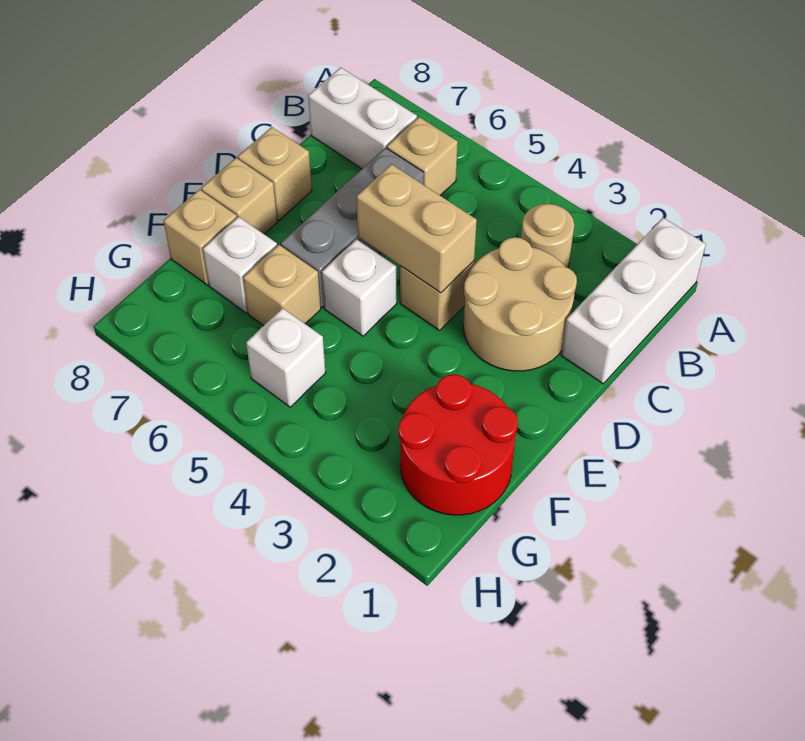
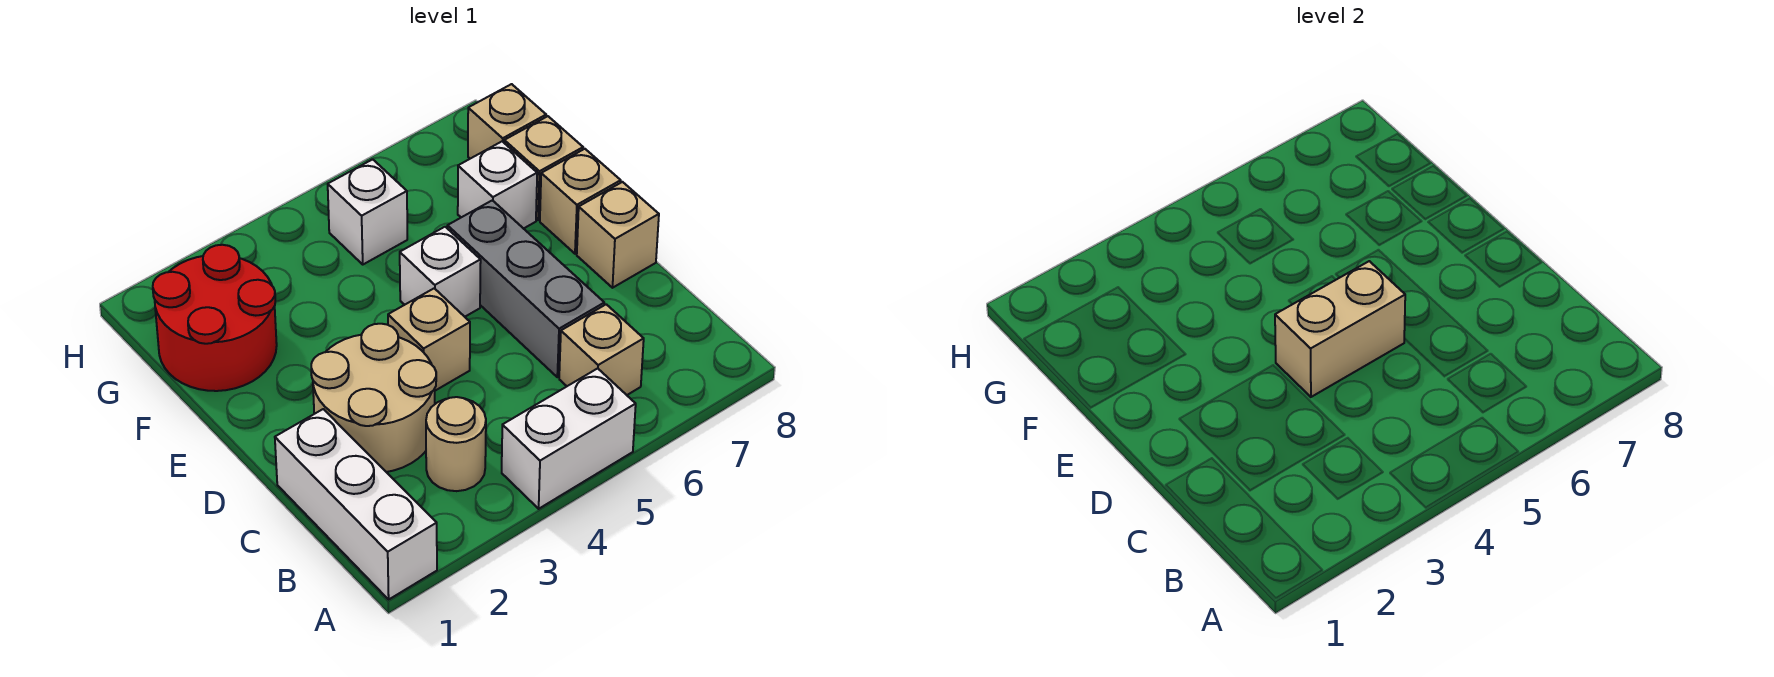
white brick B7:B8 level 1 -> white brick A4:A5 level 1
tan brick F6 level 1 -> tan brick G8 level 1

